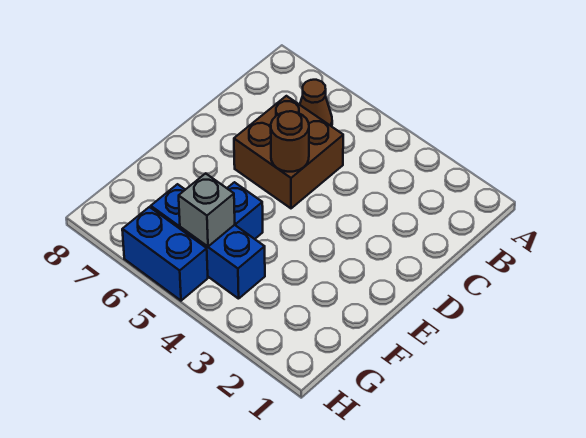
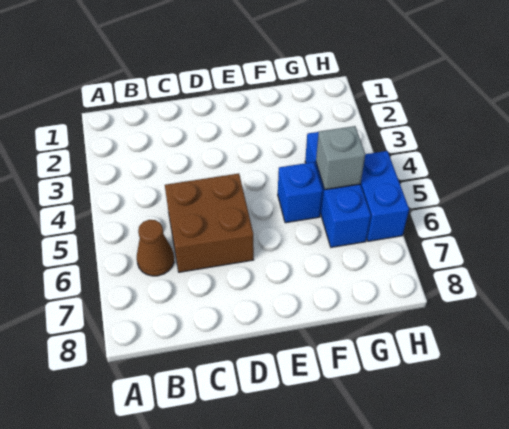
brown round brick D5 level 2 -> none

